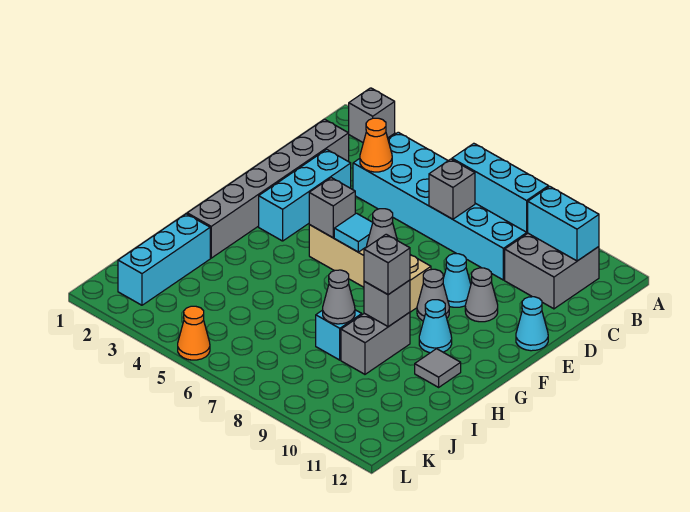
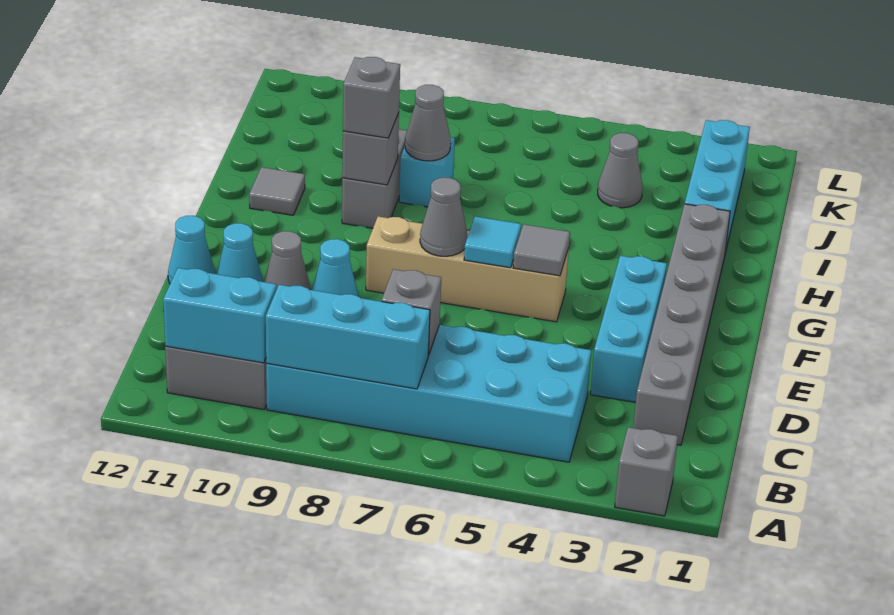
orange cone C4 level 2 -> none
grey brick F5 level 2 -> grey tile F5 level 2
grey cone F9 level 1 -> grey cone J4 level 1
cyan cone G10 level 1 -> cyan cone E11 level 1
orange cone L5 level 1 -> none

